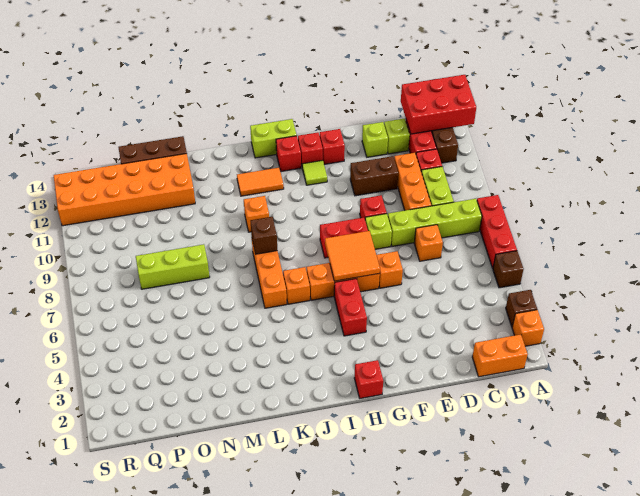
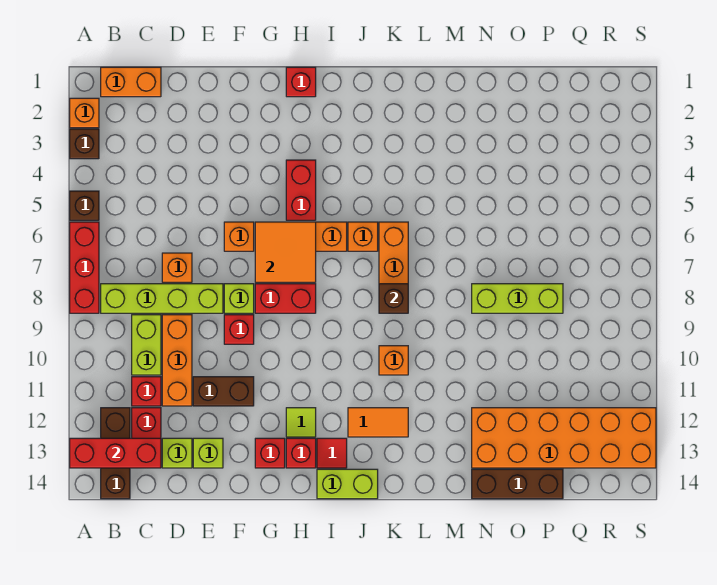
red brick A13:C14 level 2 -> red brick A13:C13 level 2
red brick I13 level 1 -> red tile I13 level 1

